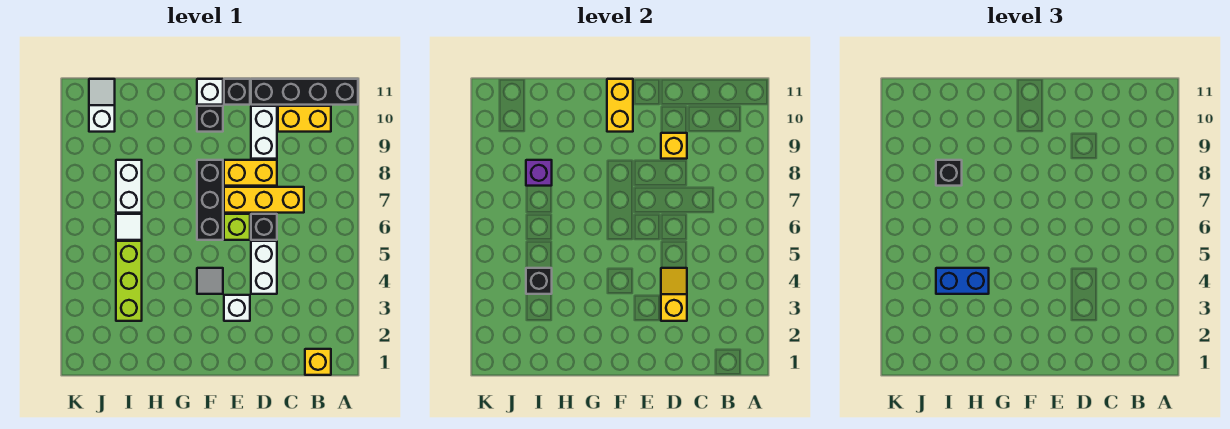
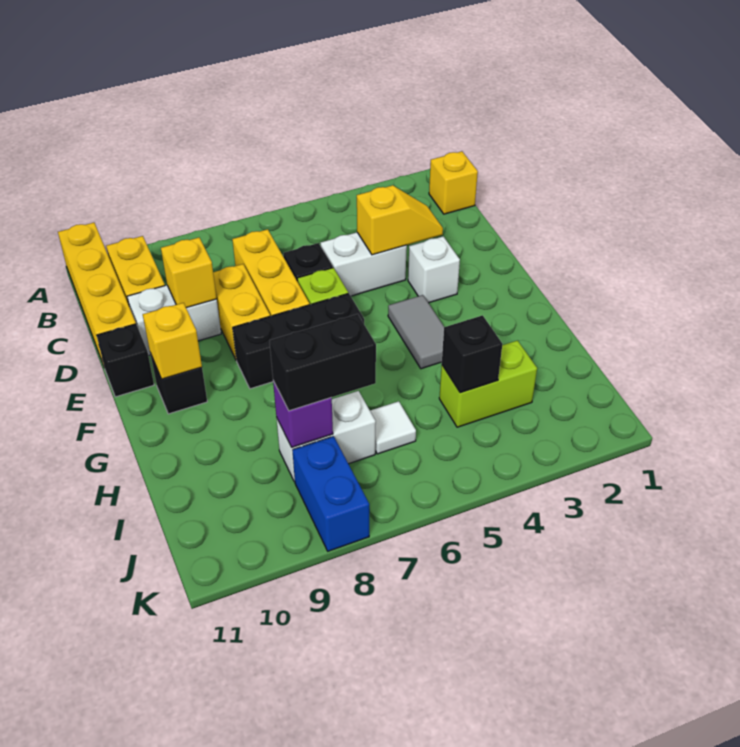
black brick A11:D11 level 1 -> yellow brick A11:D11 level 1
yellow slope D3:D4 level 2 top 3 -> yellow slope D3:D4 level 2 top 4
grey tile F4 level 1 -> grey tile F4:G4 level 1
yellow brick F10:F11 level 2 -> yellow brick F10 level 2
white brick F11 level 1 -> none
blue brick H4:I4 level 3 -> blue brick J8:K8 level 1
lime brick I3:I5 level 1 -> lime brick I3:I4 level 1
black brick I8 level 3 -> black brick I7:I8 level 3
white slope J10:J11 level 1 top 10 -> none

